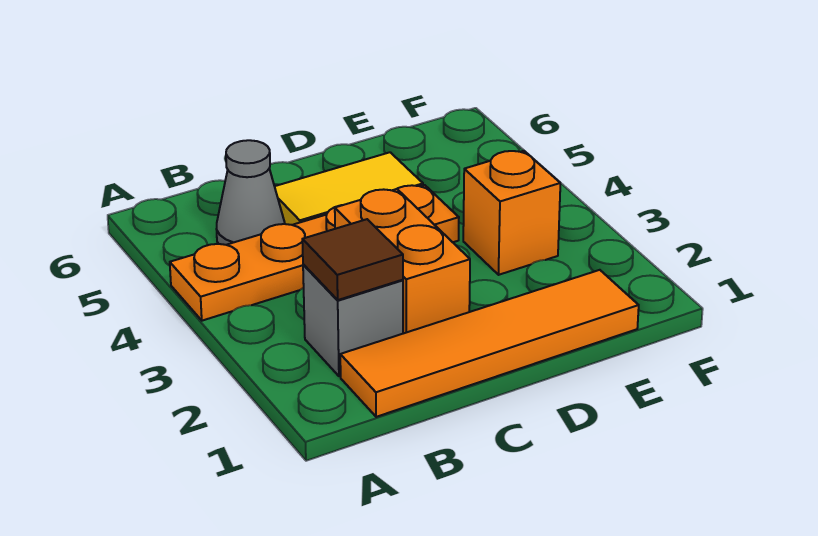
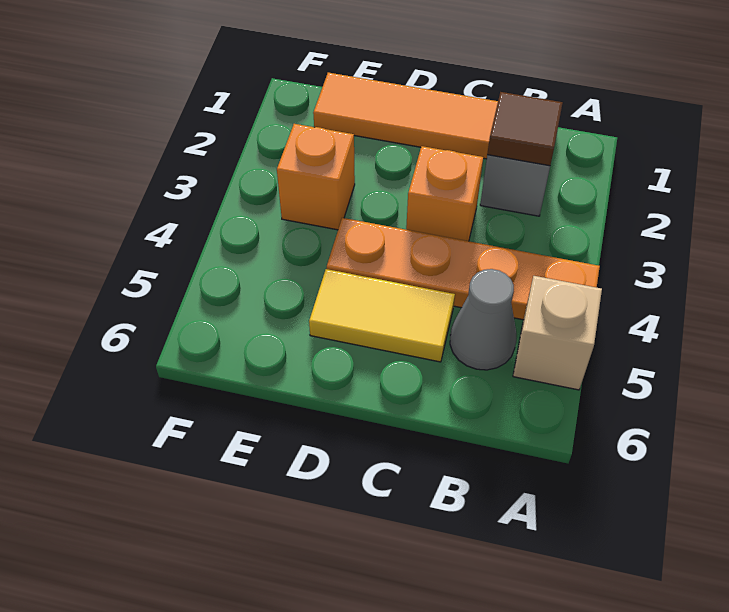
none -> tan brick A5 level 1
orange brick C2:C3 level 1 -> orange brick C3 level 1

